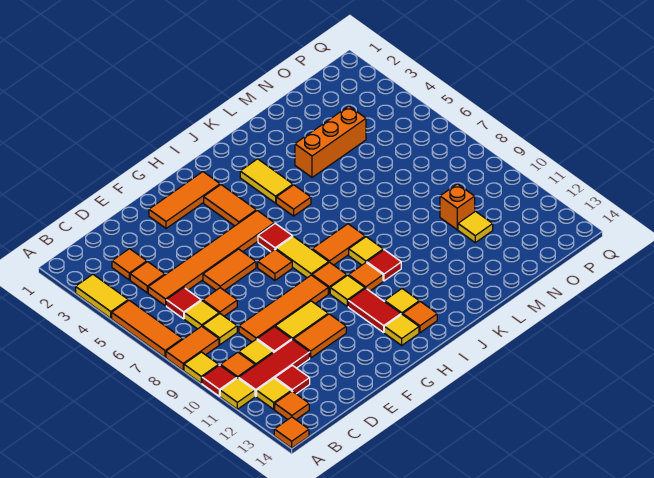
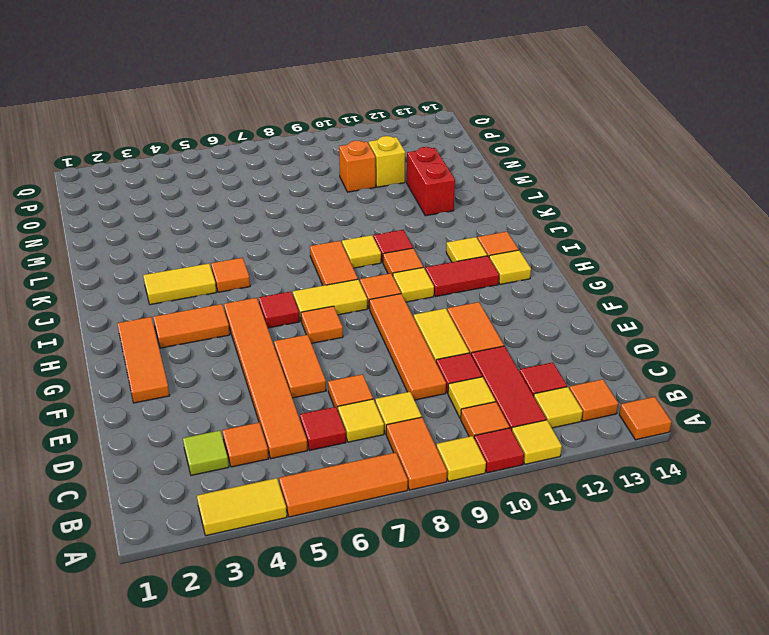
orange tile C3 level 1 -> lime tile C3 level 1
orange brick L4:N4 level 1 -> none
none -> red brick L12:M12 level 1
yellow tile N11 level 1 -> yellow brick N11 level 1

